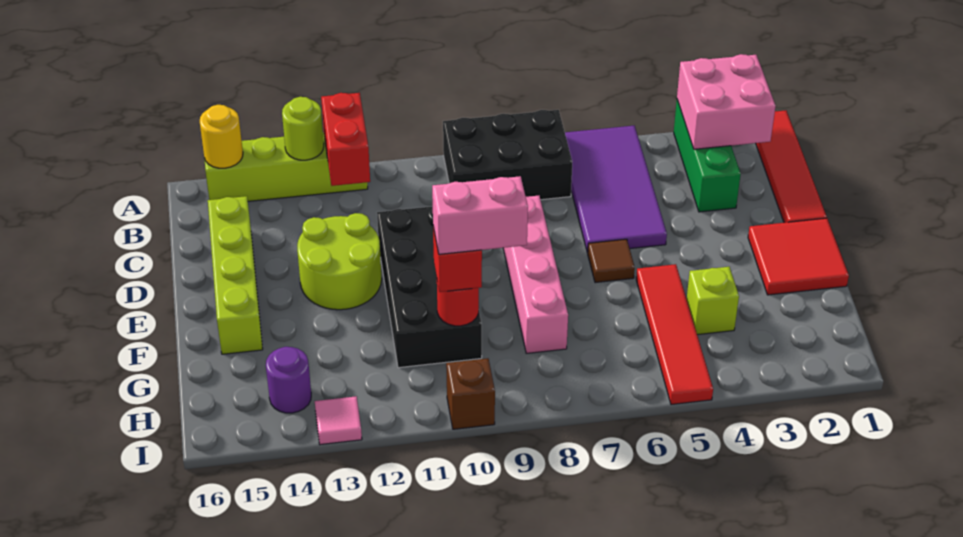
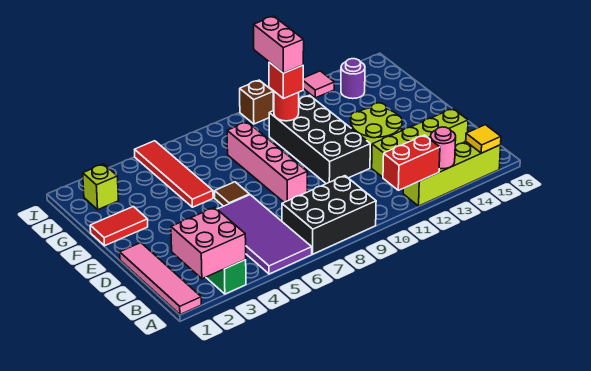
red tile A1:D1 level 1 -> pink tile A1:D1 level 1
red brick A12:B12 level 2 -> red brick A11:A12 level 2
lime round brick A13 level 2 -> pink round brick A13 level 2
yellow round brick A15 level 2 -> yellow tile A15 level 2
lime brick C15:F15 level 1 -> lime brick C12:C15 level 1
red tile E1:F2 level 1 -> red tile F1:F2 level 1
lime brick G4 level 1 -> lime brick H2 level 1
pink brick G9:G10 level 4 -> pink brick G10:H10 level 4

